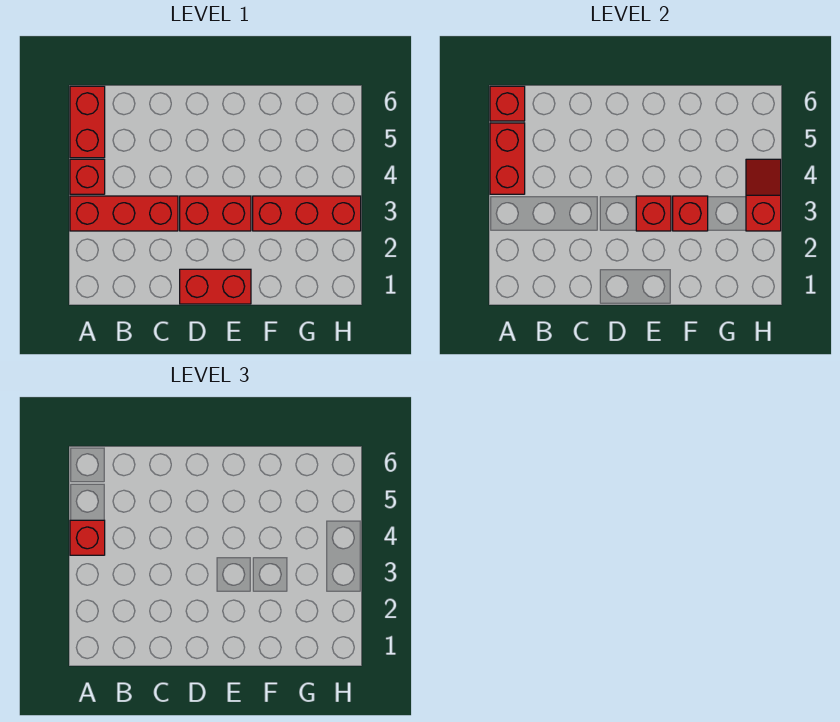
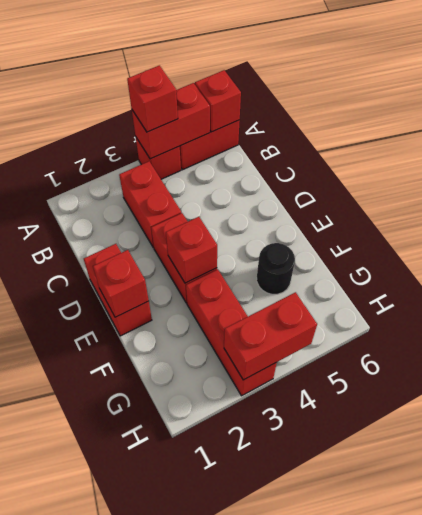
red brick A3:C3 level 1 -> red brick B3:C3 level 1
red brick F3 level 2 -> red brick E1 level 2
none -> black round brick F5 level 1
red slope H3:H4 level 2 top 3 -> red brick H3:H4 level 2

